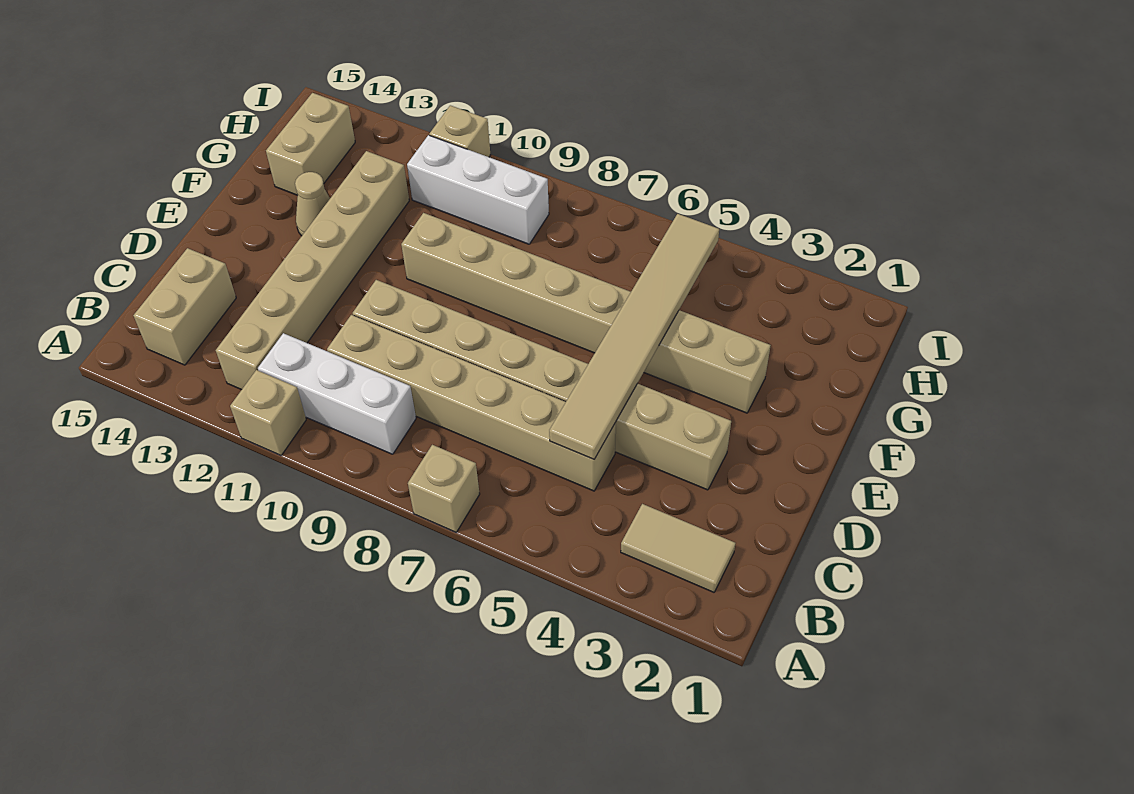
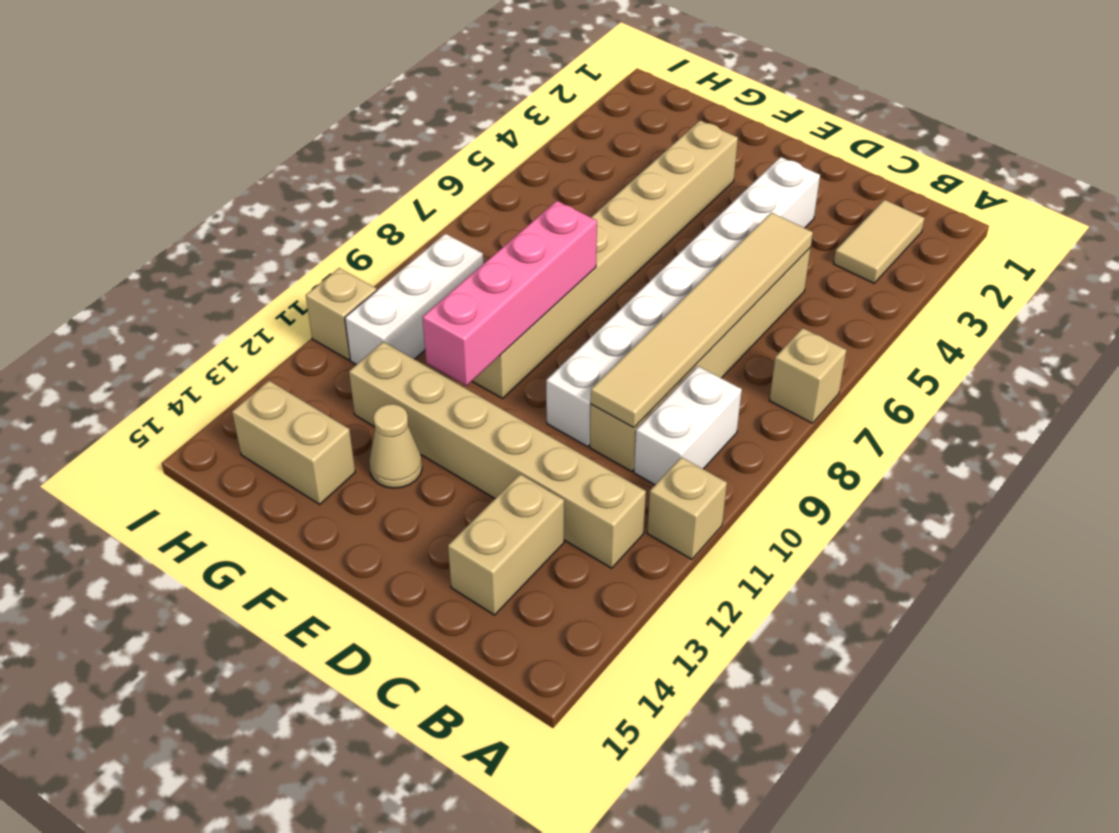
white brick B9:B11 level 1 -> white brick B9:B10 level 1
tan brick B14:C14 level 1 -> tan brick C13:C14 level 1
tan tile C5:H5 level 2 -> tan tile C5:C10 level 2
tan brick D3:D10 level 1 -> white brick D3:D10 level 1
none -> pink brick F8:F11 level 2

